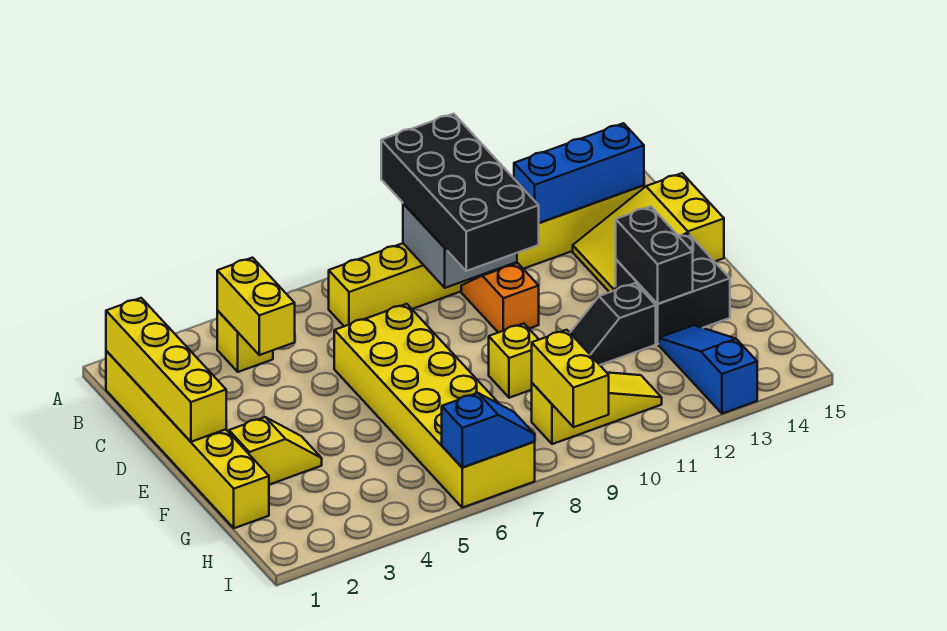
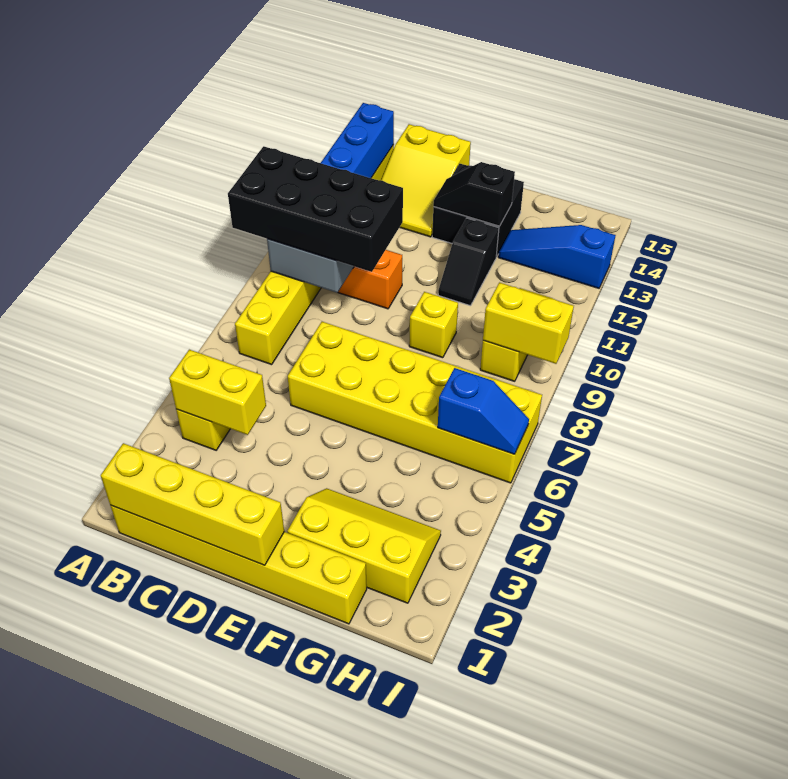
black brick E13:F13 level 2 -> black slope E13:F13 level 2 top F
yellow slope F2:F3 level 1 top 2 -> yellow slope F2:H3 level 1 top 2
blue slope I6:I7 level 2 top 6 -> blue slope H6:I6 level 2 top H

